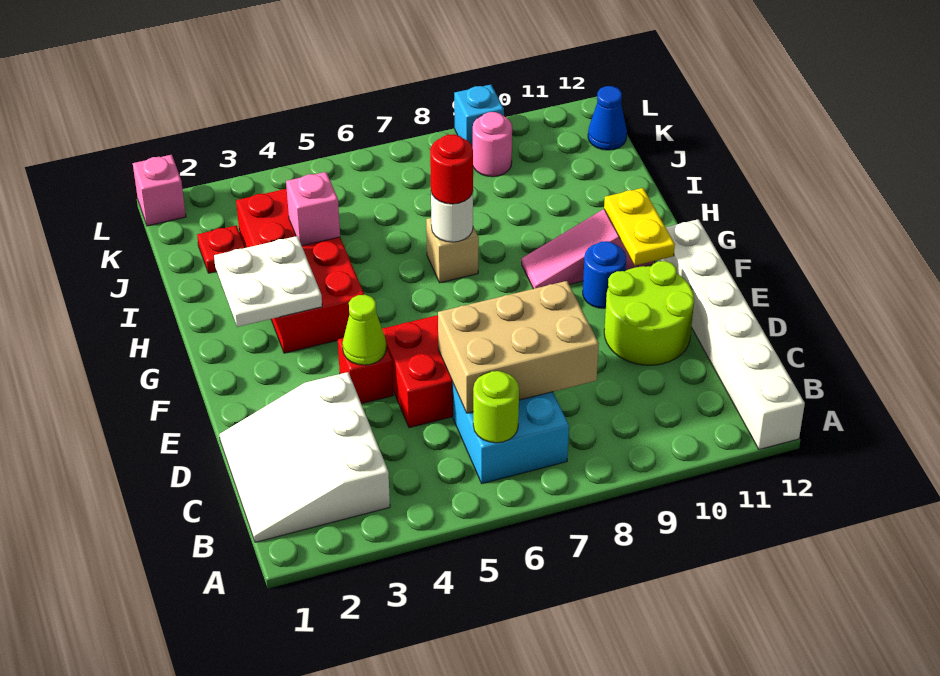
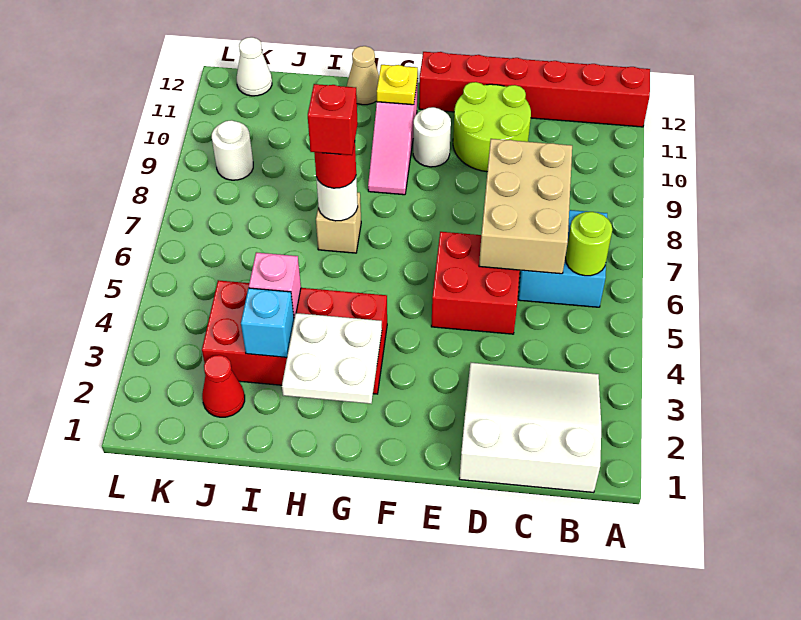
white brick A12:F12 level 1 -> red brick A12:F12 level 1
white slope B1:D3 level 1 top 3 -> white slope B1:D3 level 1 top 1
red brick E4 level 1 -> red brick H7 level 4
lime cone E4 level 2 -> none
blue round brick F10 level 1 -> white round brick F10 level 1
yellow plate F11:G11 level 2 -> yellow plate G11 level 2
none -> tan cone H12 level 1
red plate J2 level 1 -> red cone J2 level 1
pink round brick K9 level 1 -> white round brick K9 level 1
blue cone K12 level 1 -> white cone K12 level 1
pink brick L1 level 1 -> none
cyan brick L9 level 1 -> cyan brick I3 level 2

